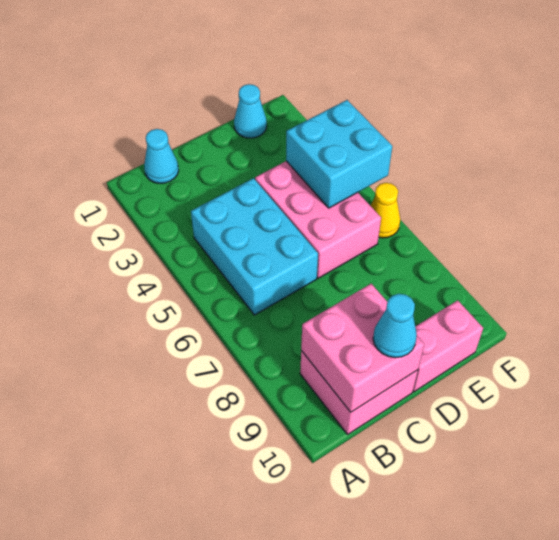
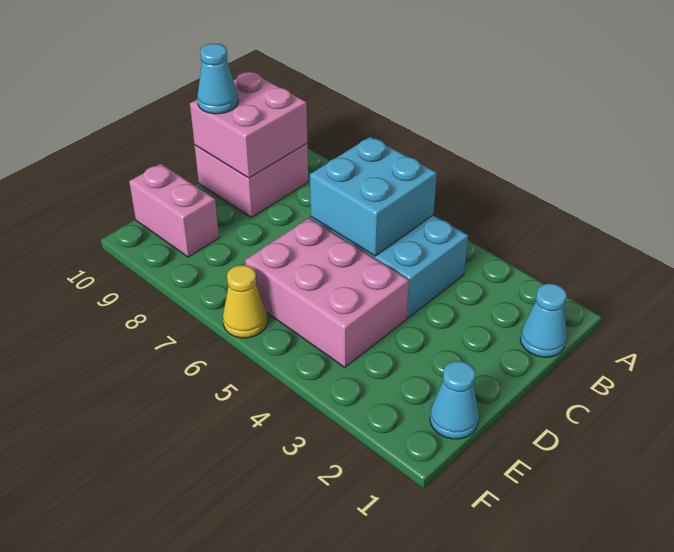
pink brick D10:E10 level 1 -> pink brick E9:E10 level 1
cyan brick E4:F5 level 2 -> cyan brick B5:C6 level 2

